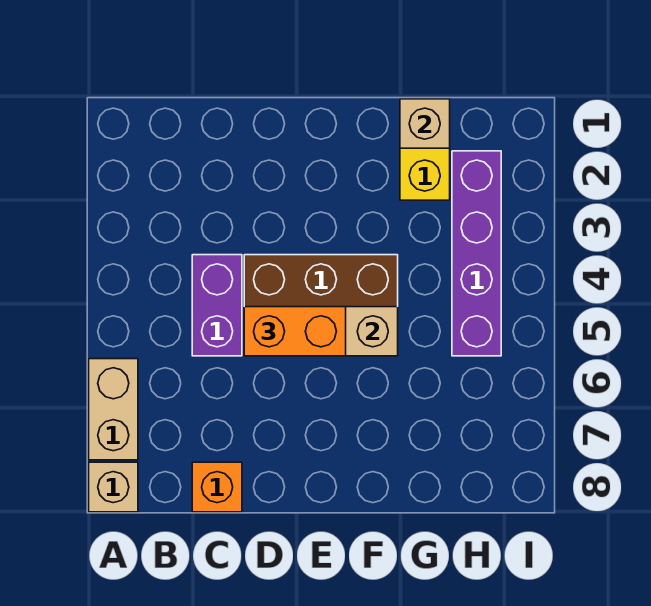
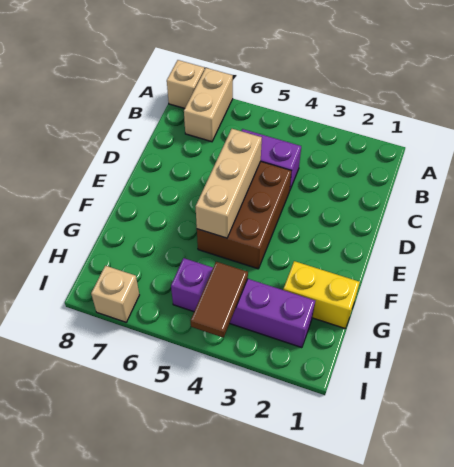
tan brick A6:A7 level 1 -> tan brick A7:B7 level 1
orange brick C8 level 1 -> none
orange brick D5:E5 level 3 -> none
tan brick G1 level 2 -> tan brick I7 level 1
none -> brown tile H4:I4 level 2

